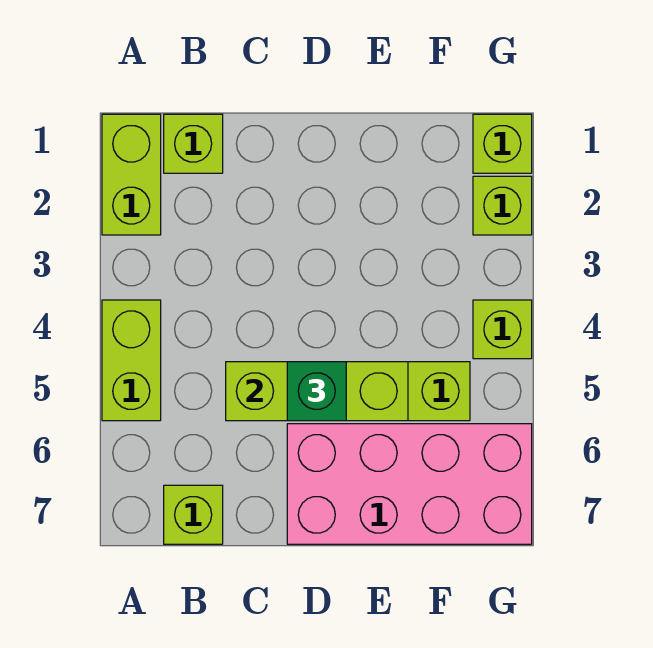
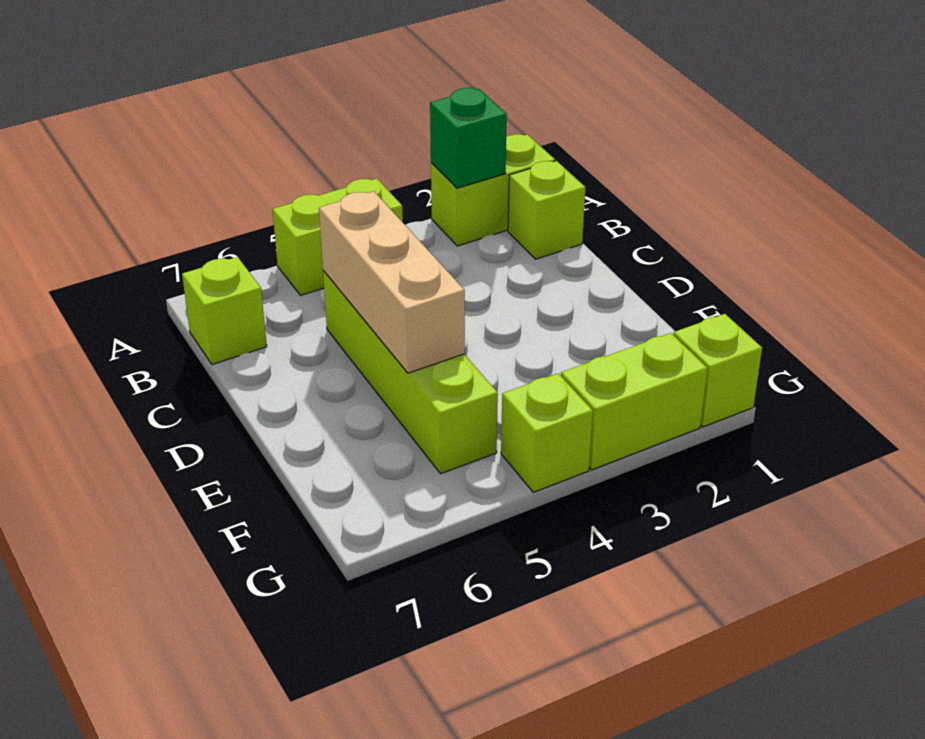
lime brick C5:E5 level 2 -> tan brick C5:E5 level 2
green brick D5 level 3 -> green brick A2 level 2
pink brick D6:G7 level 1 -> none
lime brick G2 level 1 -> lime brick G2:G3 level 1

